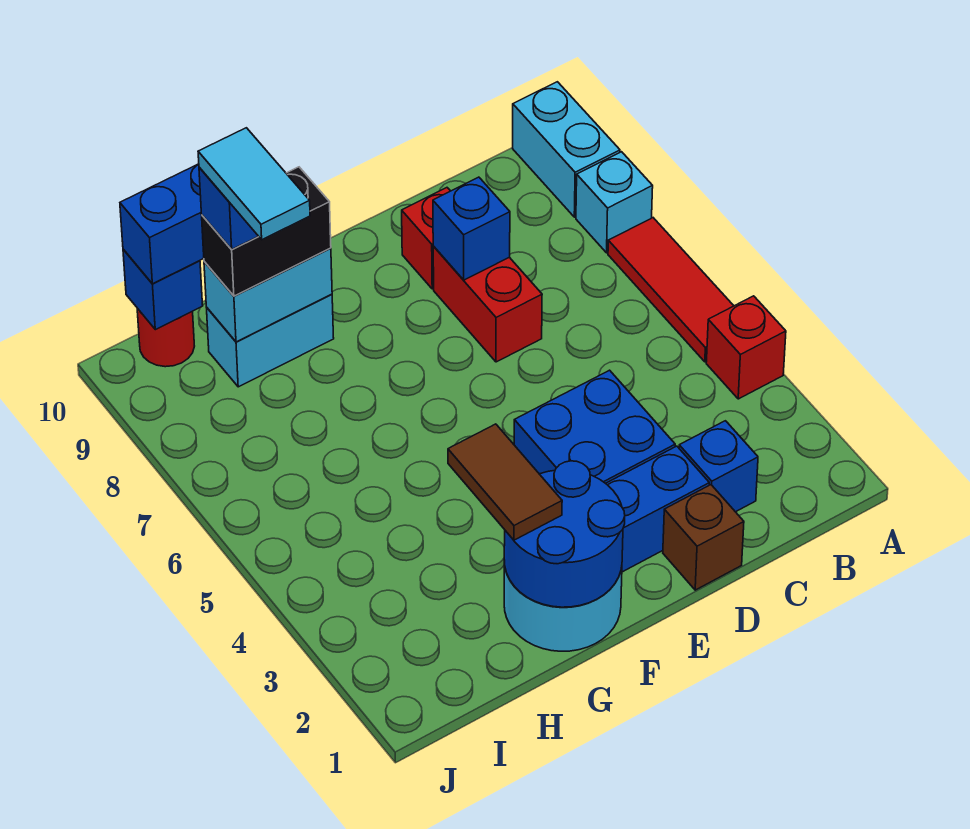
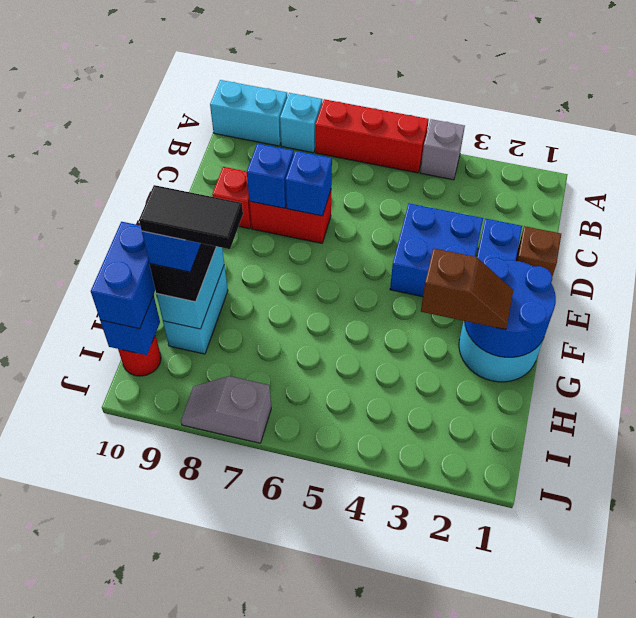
red brick A4 level 1 -> grey brick A4 level 1
red tile A5:A7 level 1 -> red brick A5:A7 level 1
blue brick C2 level 1 -> blue brick D7 level 2
brown tile G2:G3 level 3 -> brown slope G2:G3 level 3 top 3
cyan tile H8:H9 level 5 -> black tile H8:H9 level 5
none -> grey slope J7:J8 level 1 top 7

